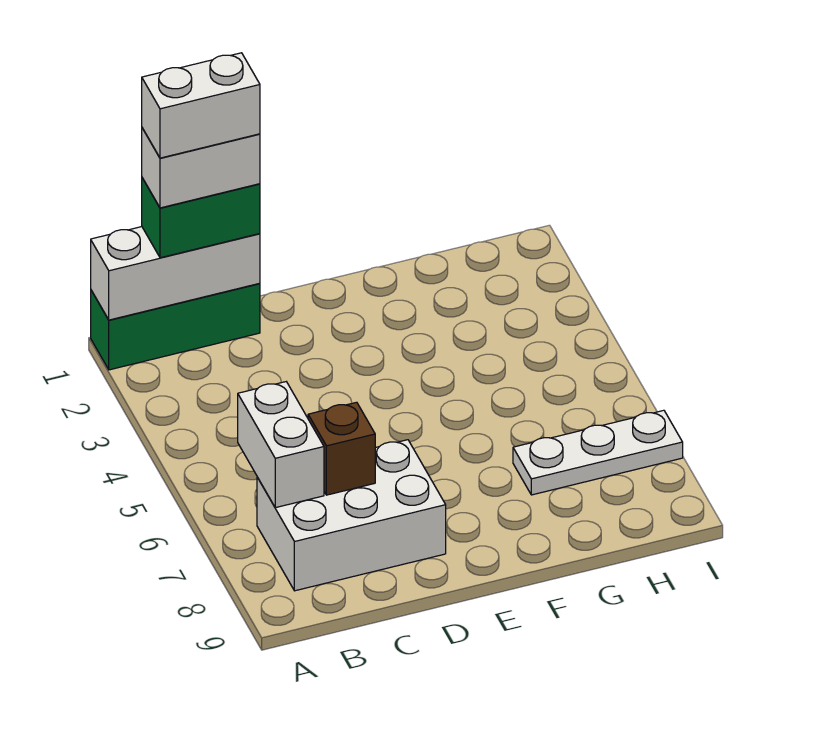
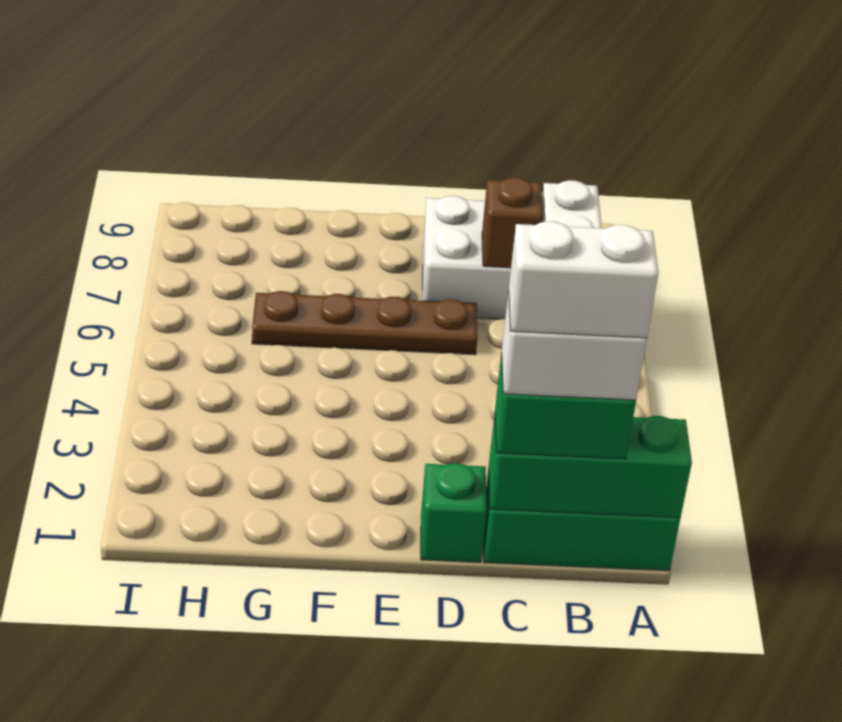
white brick A1:C1 level 2 -> green brick A1:C1 level 2
none -> green brick D1 level 1
none -> brown plate D6:G6 level 1
white plate G7:I7 level 1 -> none

